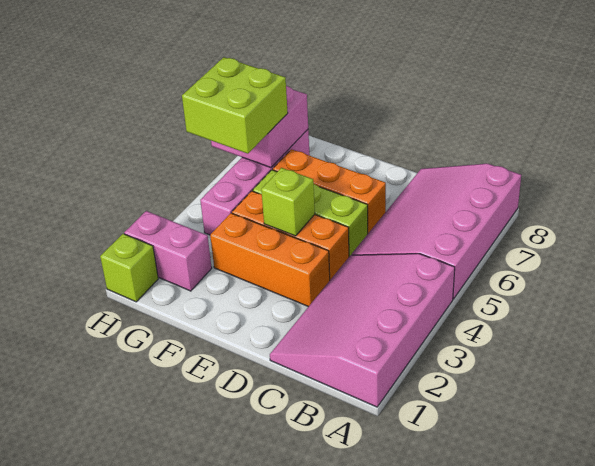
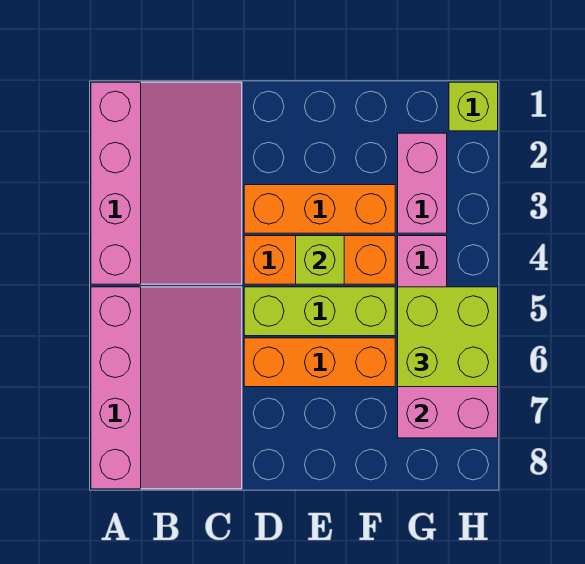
pink brick G2:H2 level 1 -> pink brick G2:G3 level 1

